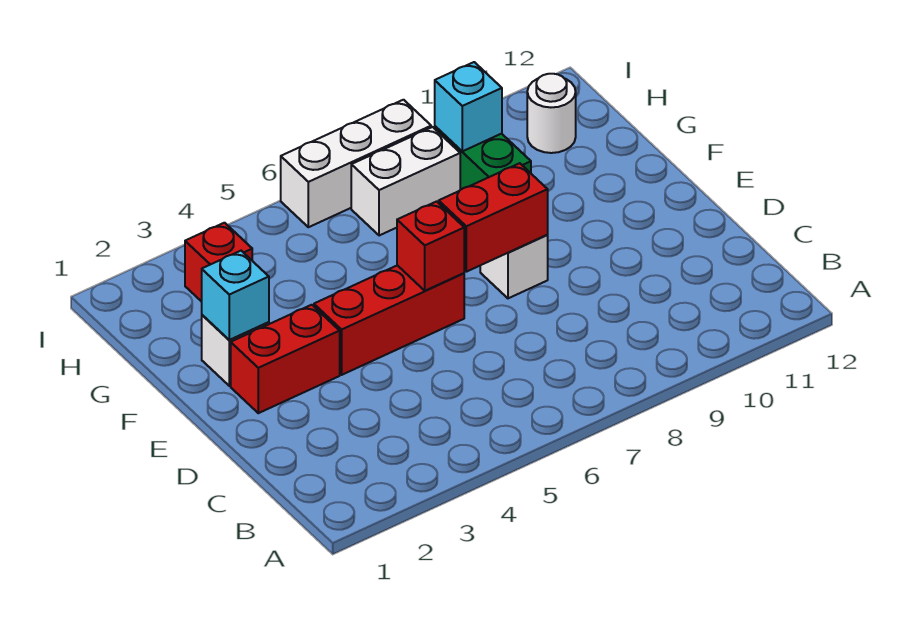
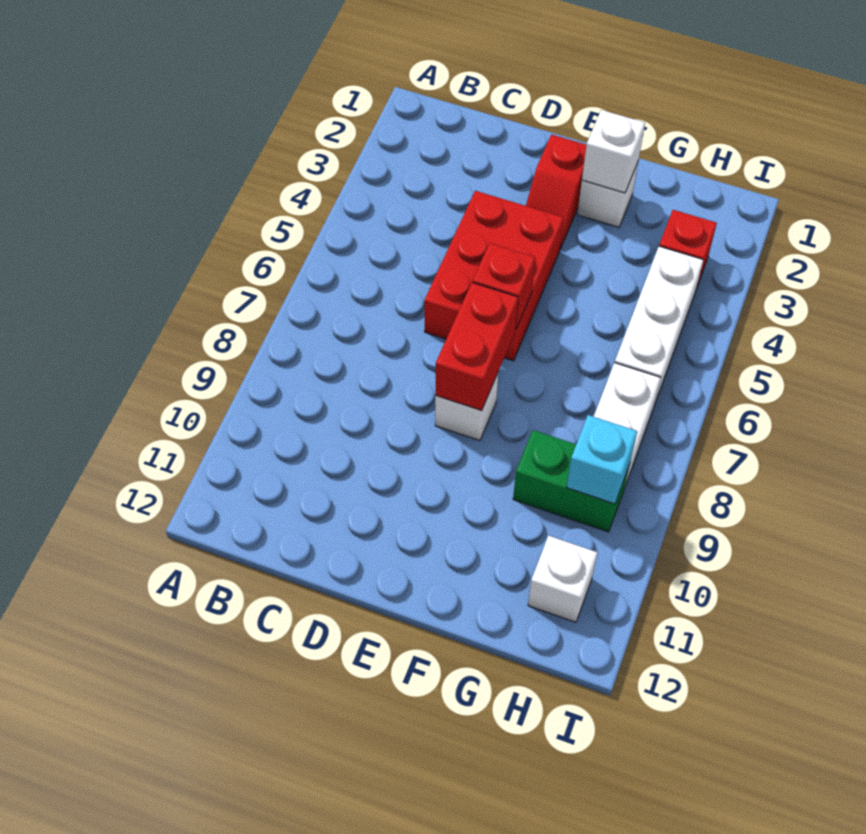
red brick E2:E3 level 1 -> red slope E2:E3 level 1 top 2
red brick E4:E6 level 1 -> red brick D4:E6 level 1
cyan brick F2 level 2 -> white brick F2 level 2
white round brick H11 level 1 -> white brick H11 level 1
white brick I6:I8 level 1 -> white brick H4:H6 level 1

